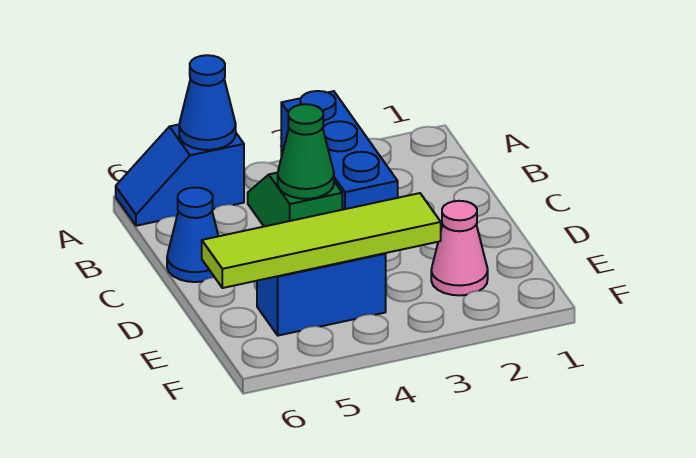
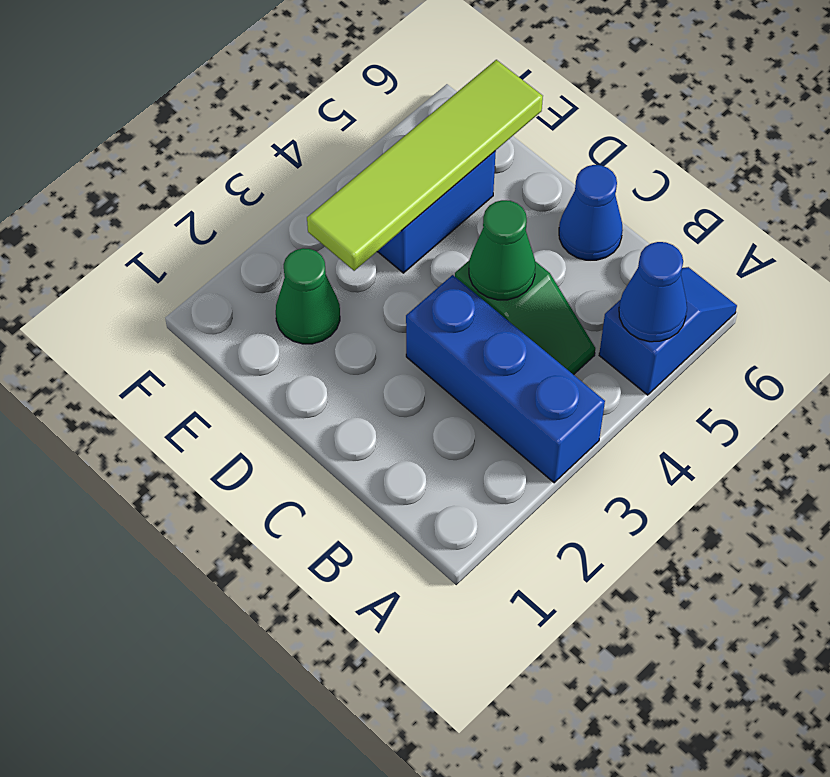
pink cone E2 level 1 -> green cone E2 level 1

